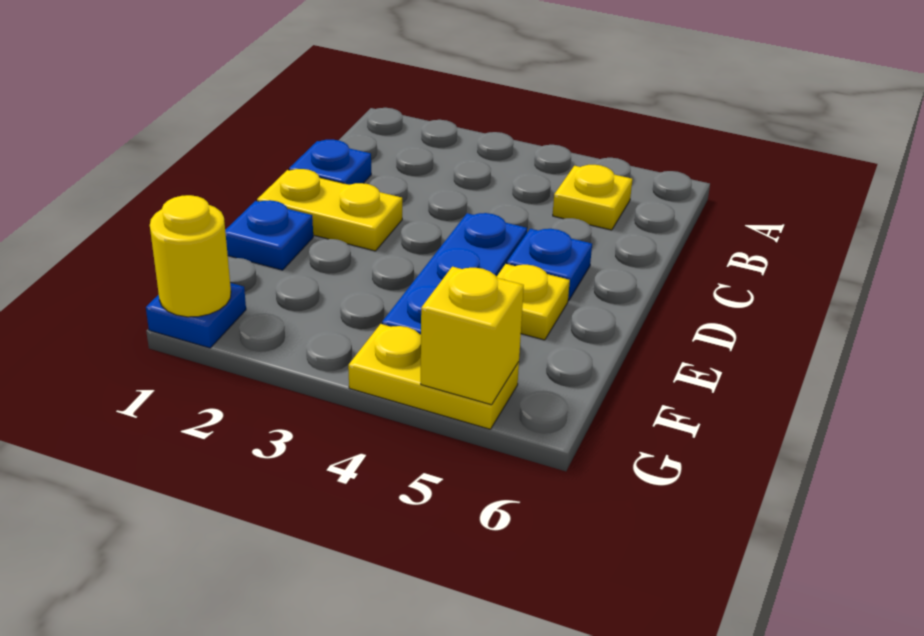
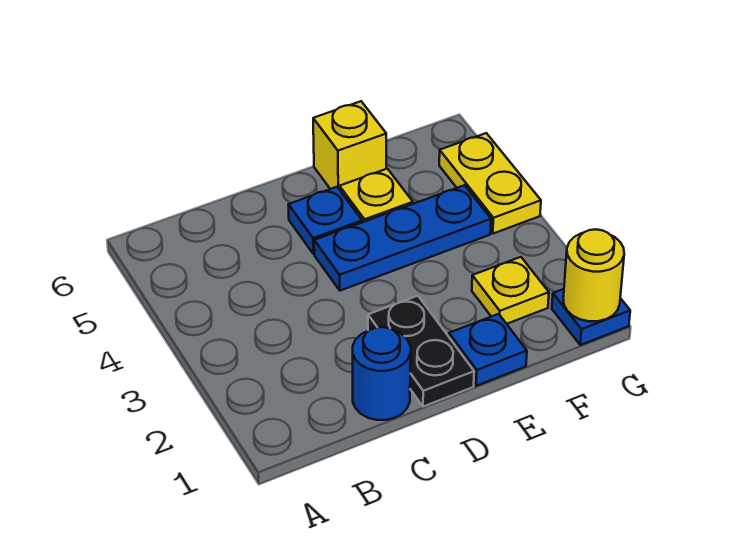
yellow plate B5 level 1 -> yellow plate F2 level 1
blue plate C1 level 1 -> blue round brick C1 level 1
yellow plate D1:D2 level 1 -> black plate D1:D2 level 1
yellow brick G5 level 2 -> yellow brick E6 level 1

